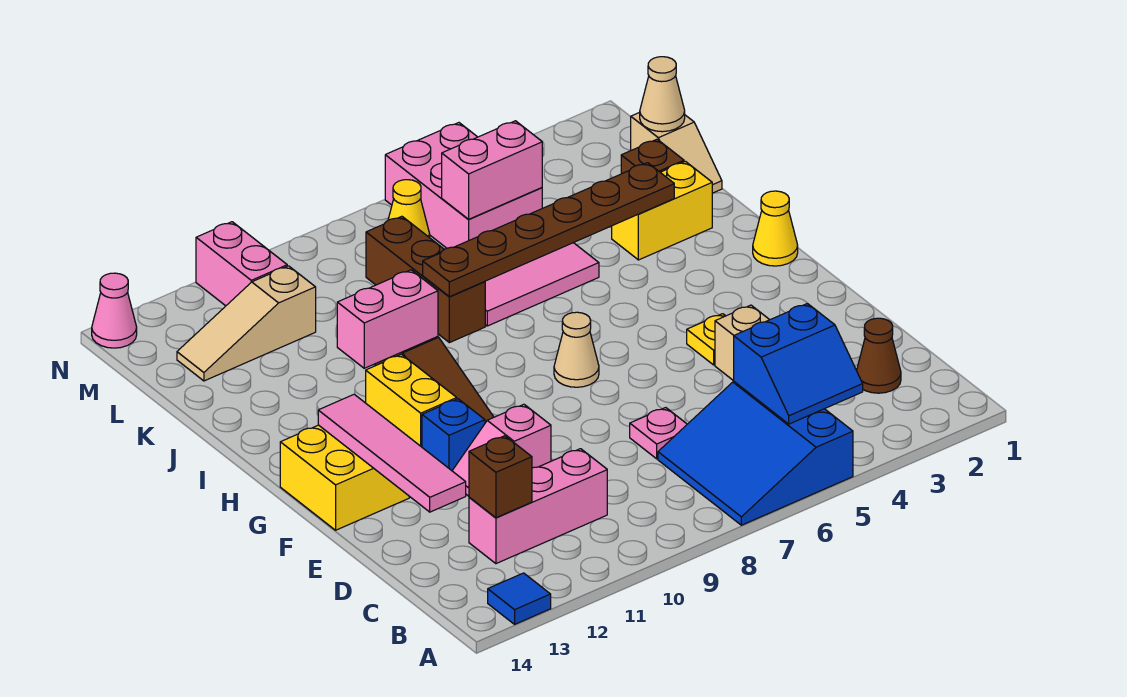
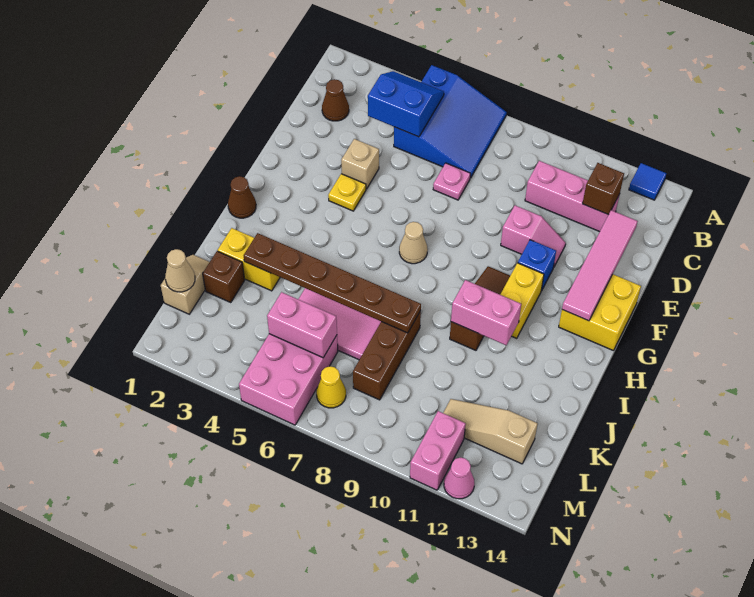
yellow cone H1 level 1 -> brown cone H1 level 1
tan slope L11:L13 level 1 top 11 -> tan slope L11:L13 level 1 top 13
pink cone N14 level 1 -> pink cone N12 level 1

